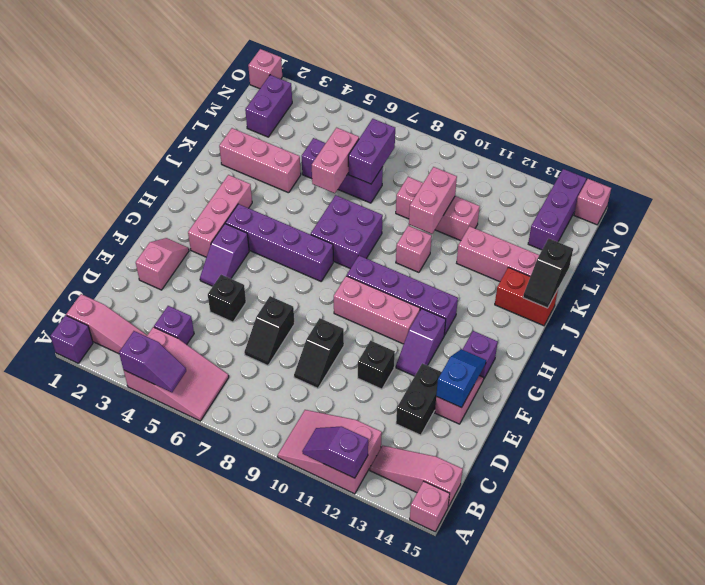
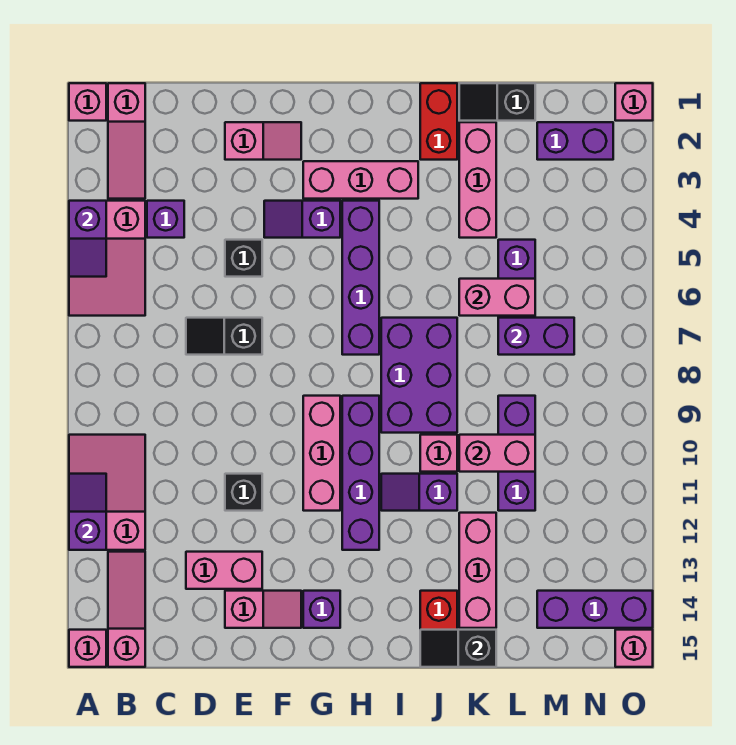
purple brick A1 level 1 -> pink brick A1 level 1
black slope D9:E9 level 1 top E -> black slope K1:L1 level 1 top L
black brick D13:E13 level 1 -> pink brick D13:E13 level 1
blue slope E14:F14 level 2 top E -> none
purple slope F12:G12 level 1 top G -> purple slope I11:J11 level 1 top J
purple brick I7:J8 level 1 -> purple brick I7:J9 level 1
none -> red brick J1:J2 level 1
pink brick L9:L11 level 1 -> purple brick L9:L11 level 1

